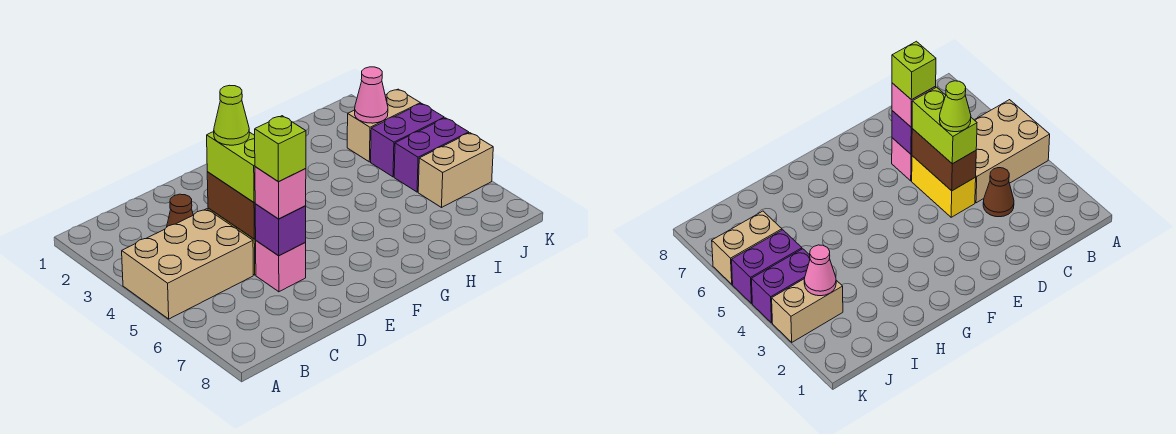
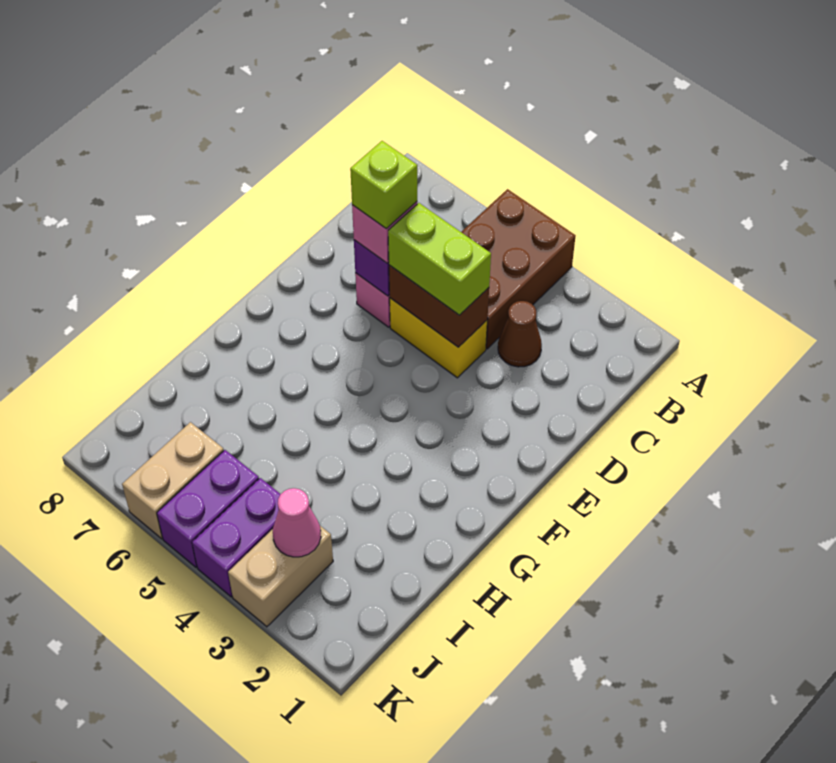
tan brick A4:C5 level 1 -> brown brick A4:C5 level 1
lime cone D4 level 4 -> none

